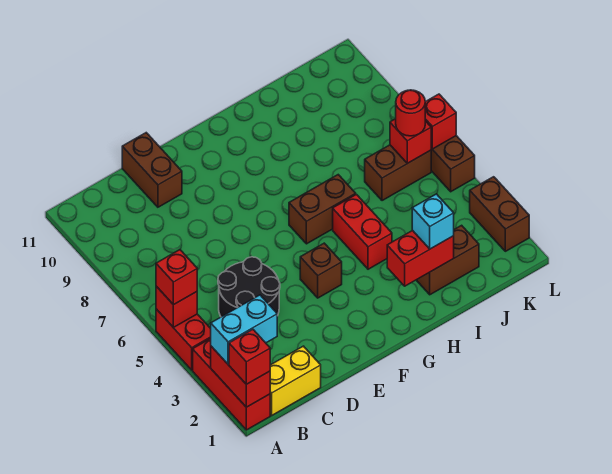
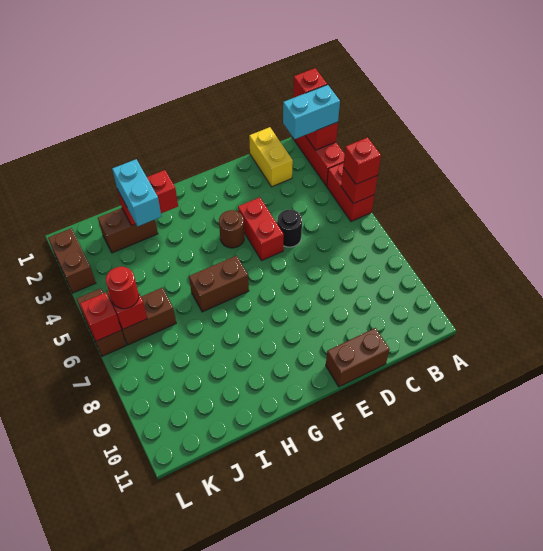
yellow brick B1:C1 level 1 -> yellow brick C1:C2 level 1
black round brick C4:D5 level 1 -> black round brick D5 level 1
brown brick D10:D11 level 1 -> brown brick D11:E11 level 1
brown brick F4 level 1 -> brown round brick F4 level 1
red brick H4:H5 level 1 -> red brick E4:E5 level 1
cyan brick I2 level 3 -> cyan brick I2:I3 level 3

